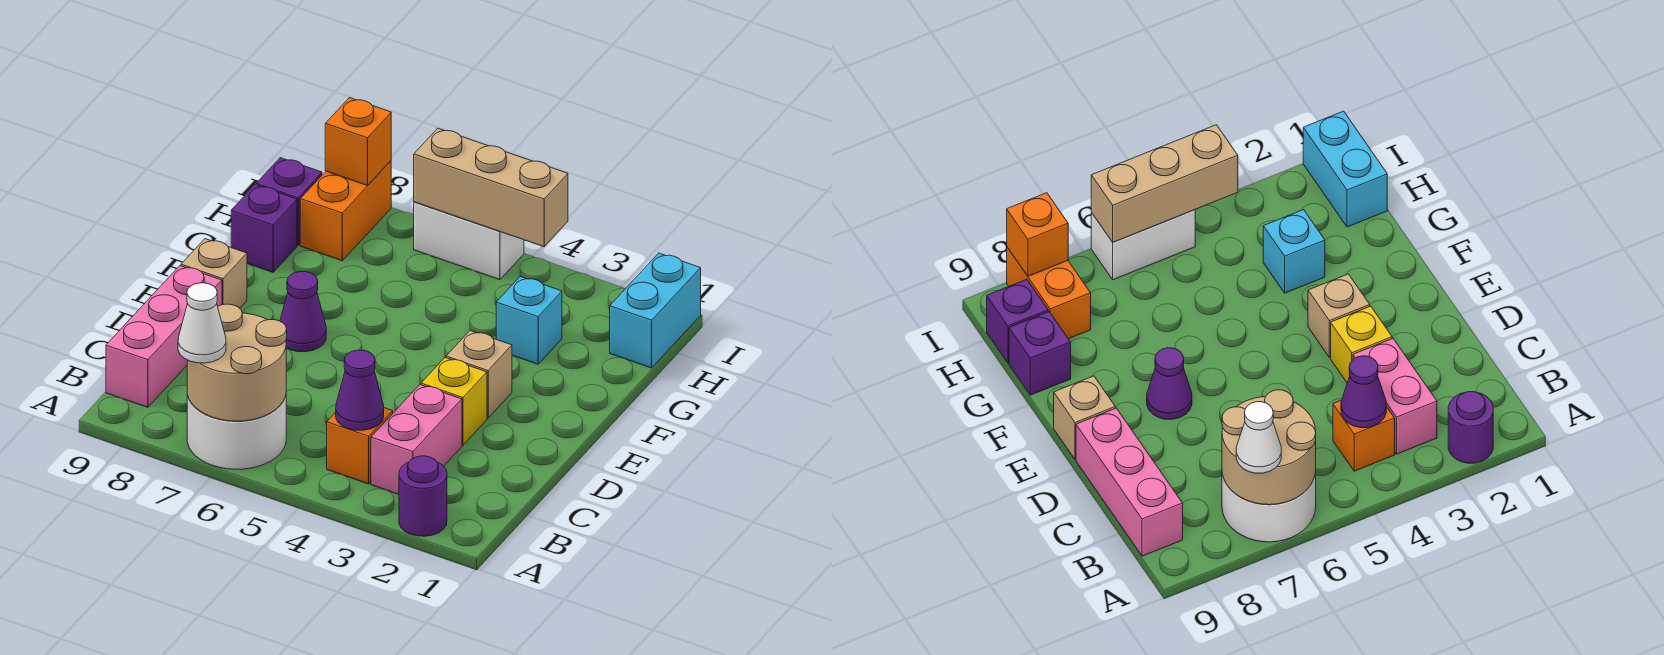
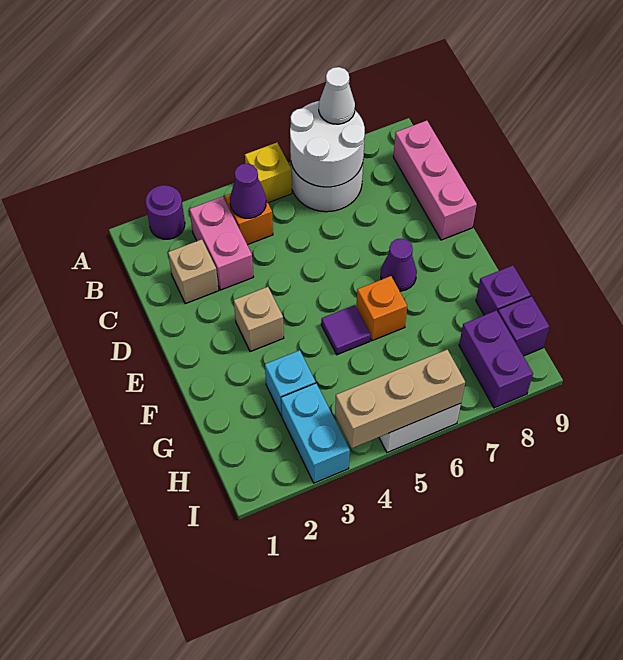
tan round brick A6:B7 level 2 -> white round brick A6:B7 level 2
yellow brick D3 level 1 -> yellow brick A5 level 1
tan brick E9 level 1 -> tan brick C2 level 1
none -> purple tile F5 level 1
cyan brick H1:I1 level 1 -> cyan brick H3:I3 level 1
orange brick H8:I8 level 1 -> purple brick H8:I8 level 1
orange brick I8 level 2 -> orange brick F6 level 1

